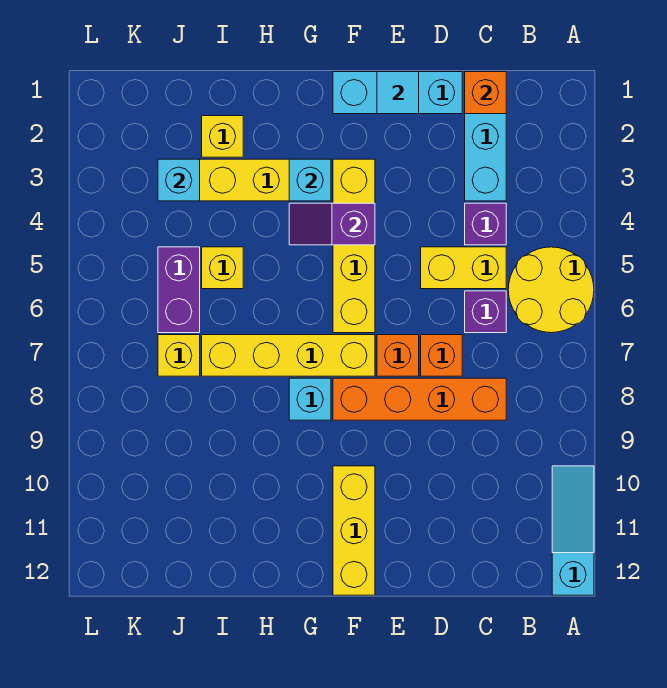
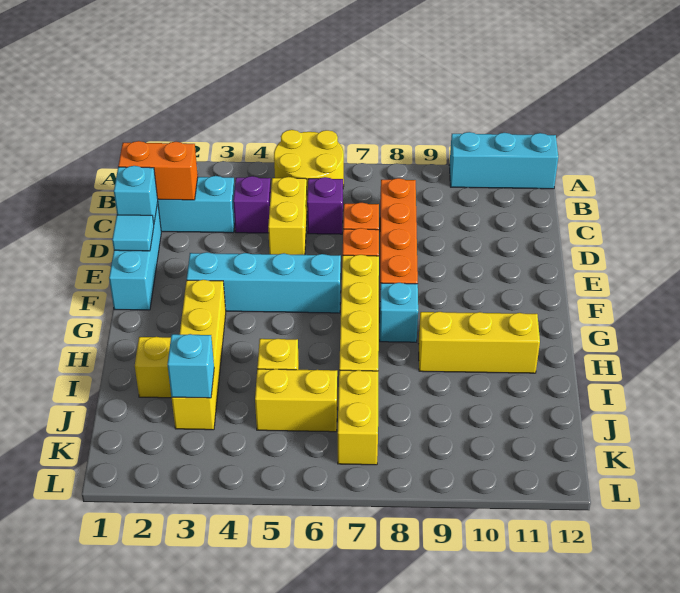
cyan slope A10:A12 level 1 top 12 -> cyan brick A10:A12 level 1
orange brick C1 level 2 -> orange brick C1:C2 level 2
yellow brick F3:F6 level 1 -> cyan brick F3:F6 level 1
purple slope F4:G4 level 2 top F -> none
yellow brick F10:F12 level 1 -> yellow brick H9:H11 level 1
cyan brick G3 level 2 -> cyan brick D1 level 2
purple brick J5:J6 level 1 -> yellow brick J5:J6 level 1
yellow brick J7 level 1 -> yellow brick J7:K7 level 1

